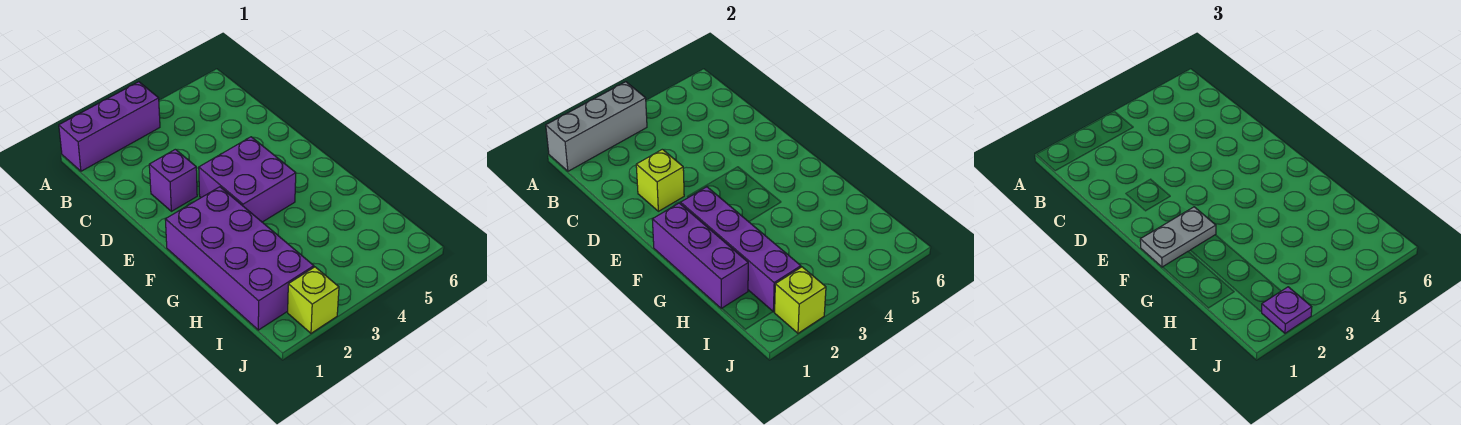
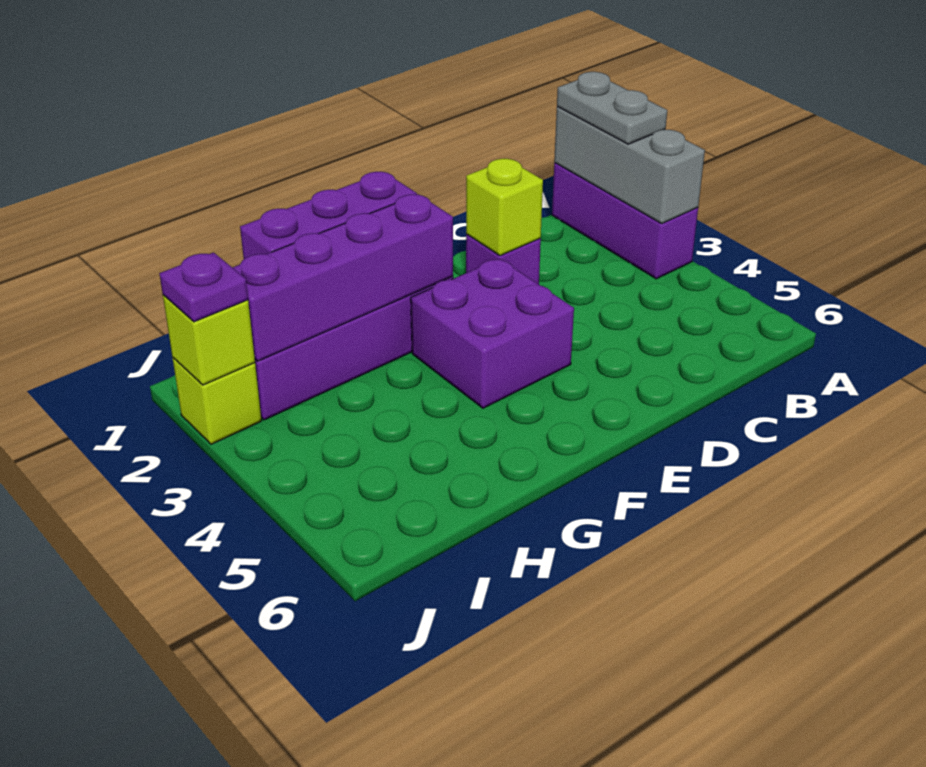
grey plate F1:F2 level 3 -> grey plate A1:A2 level 3

